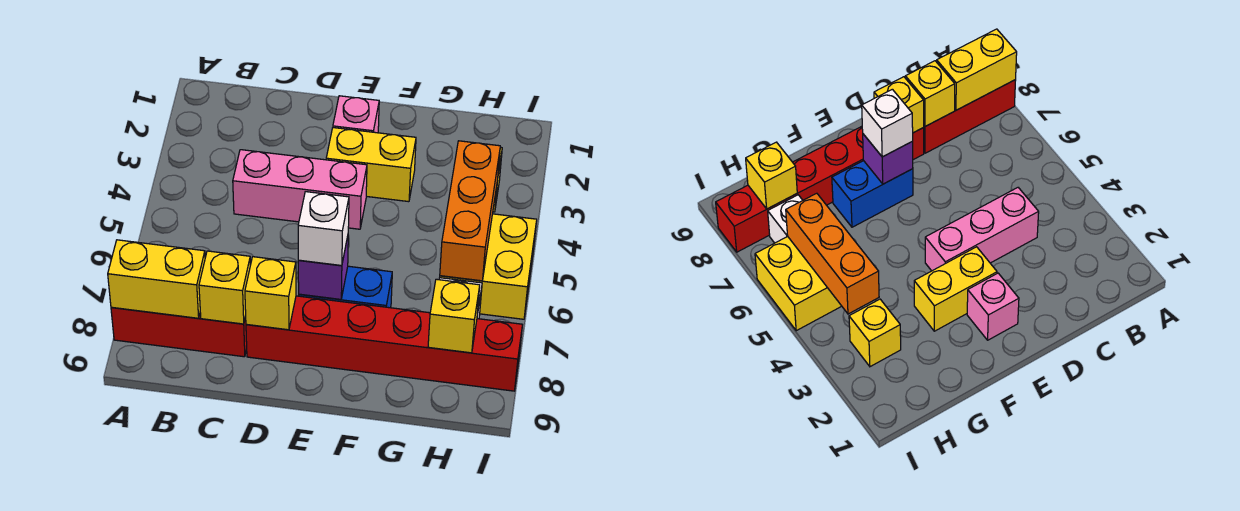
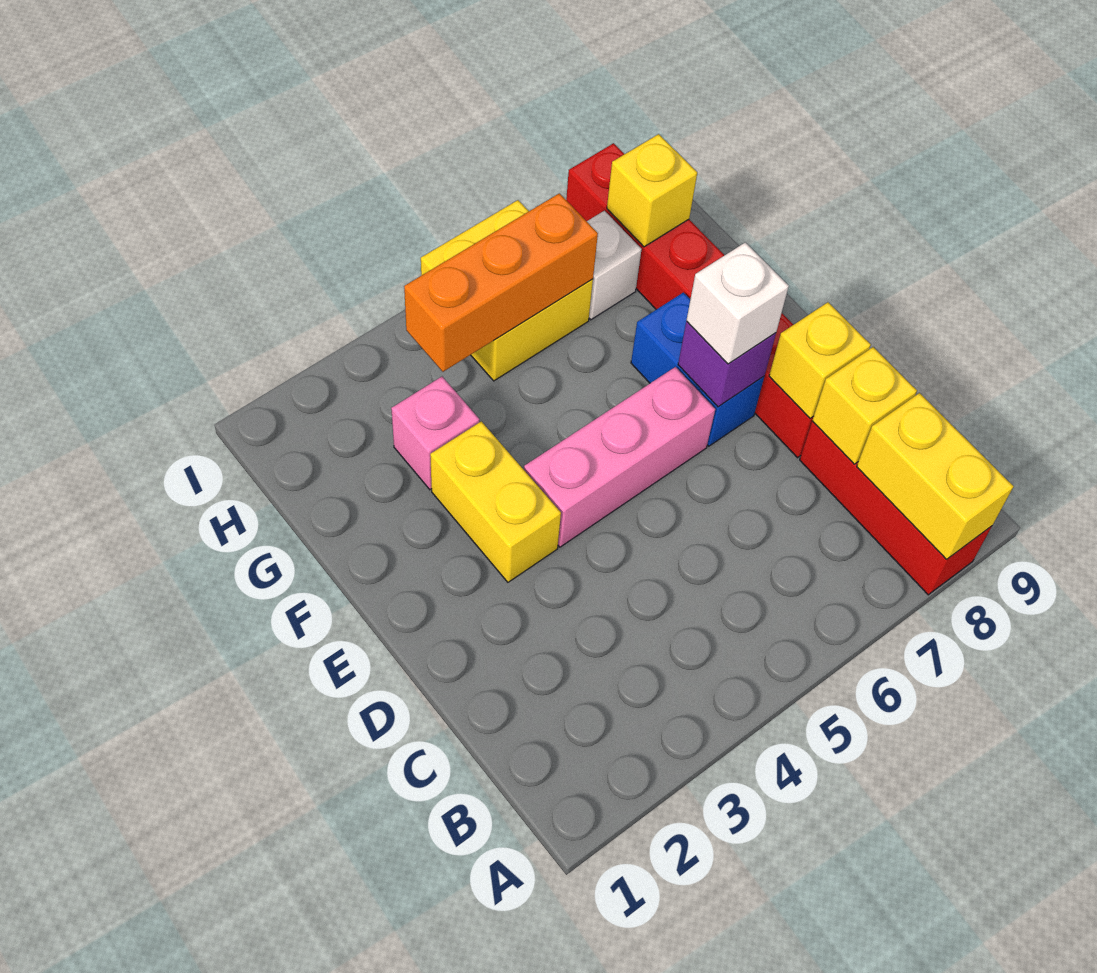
pink brick C4:E4 level 1 -> pink brick E4:E6 level 1
pink brick E2 level 1 -> pink brick G3 level 1
yellow brick H3 level 1 -> none

